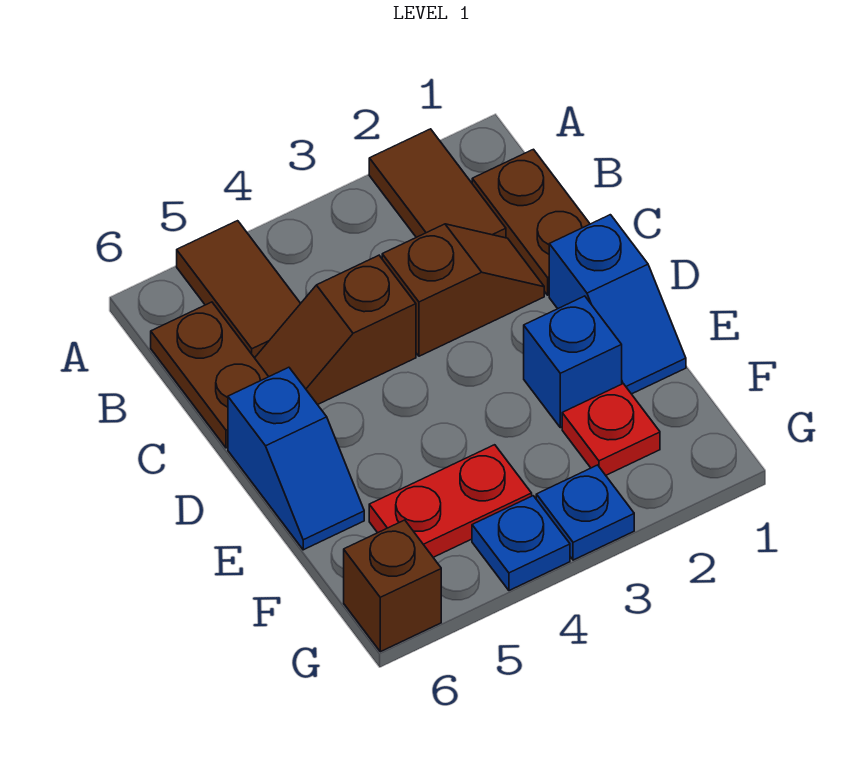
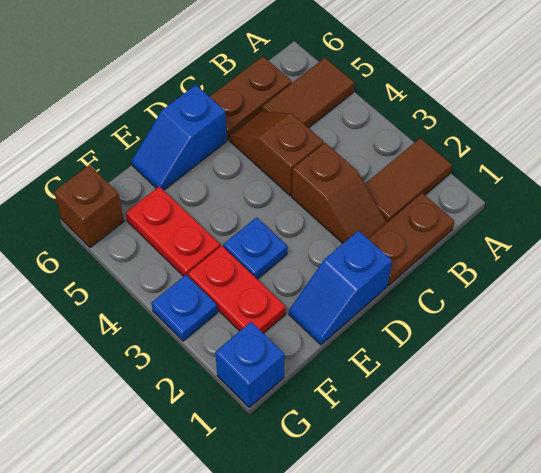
blue brick E2 level 1 -> blue brick G1 level 1
red plate F2 level 1 -> red plate F2:F3 level 1
blue plate G4 level 1 -> blue plate E3 level 1

